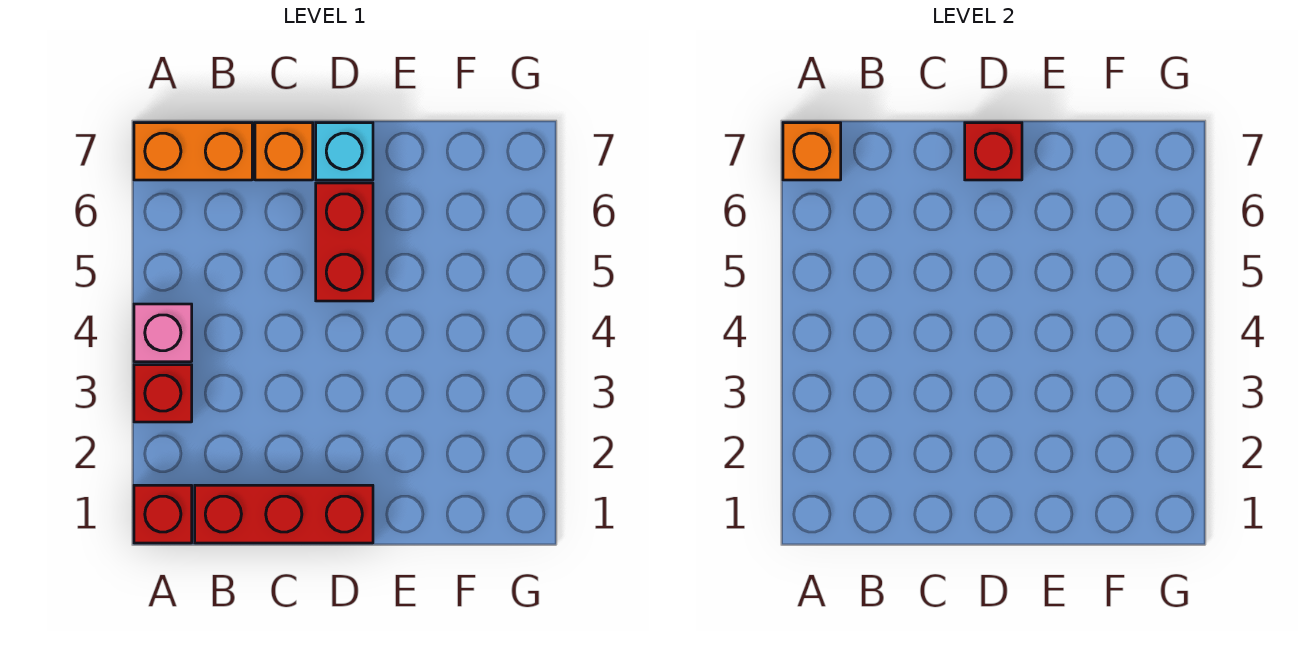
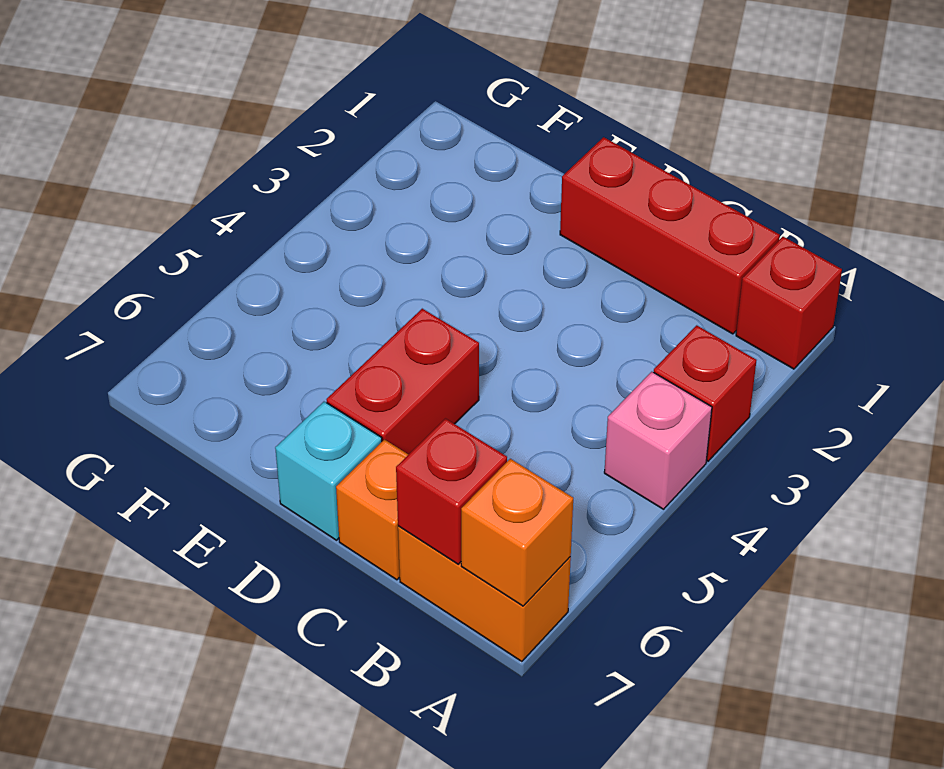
red brick D7 level 2 -> red brick B7 level 2

